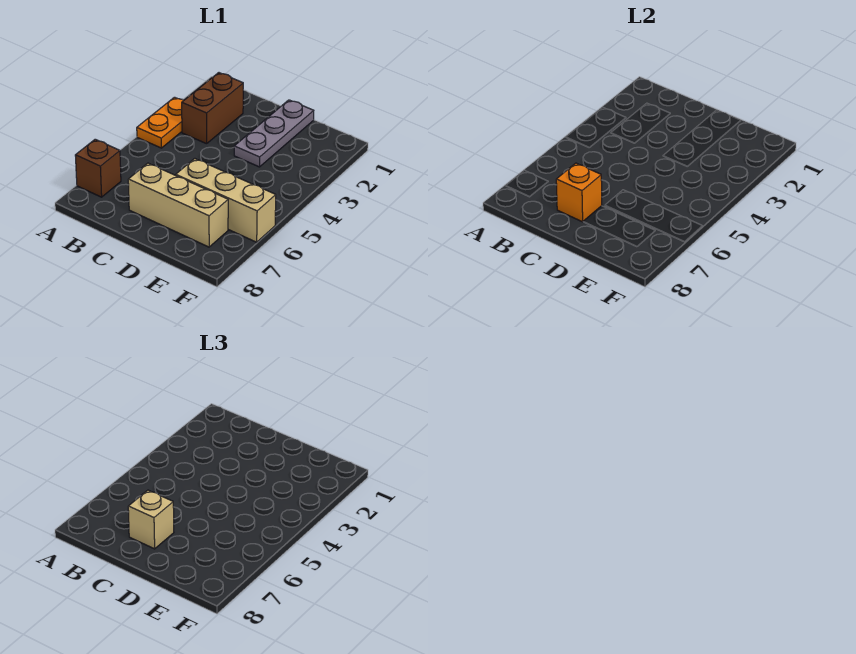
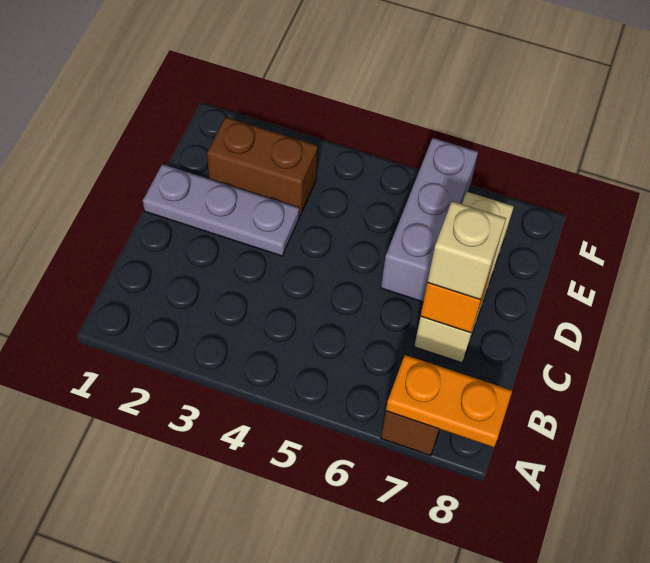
orange plate A3:A4 level 1 -> orange plate A7:A8 level 2
brown brick B2:B3 level 1 -> brown brick E2:E3 level 1
tan brick D6:F6 level 1 -> grey brick D6:F6 level 1

